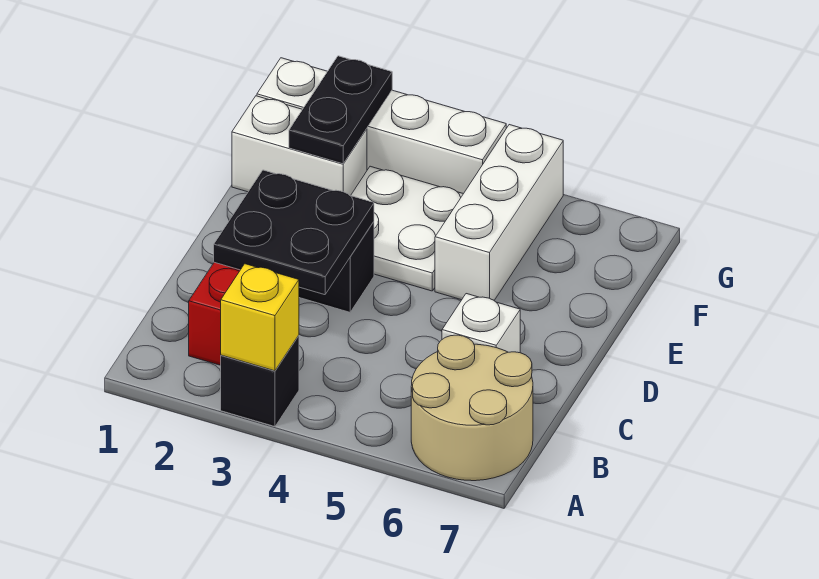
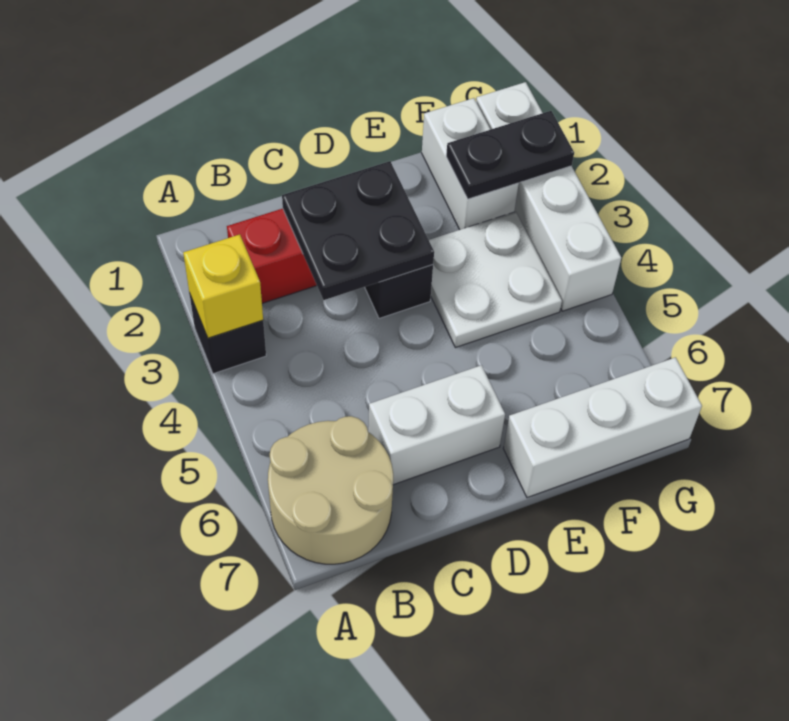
white brick C6 level 1 -> white brick C6:D6 level 1
white brick E5:G5 level 1 -> white brick E7:G7 level 1

